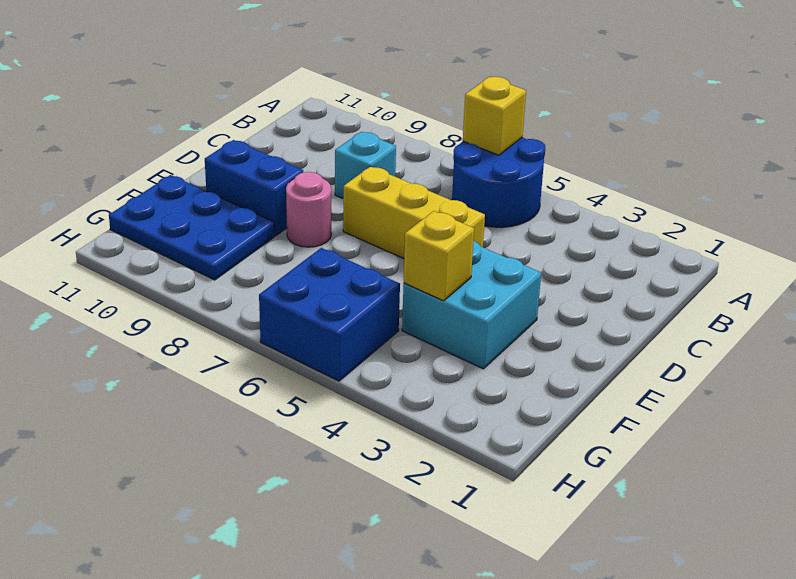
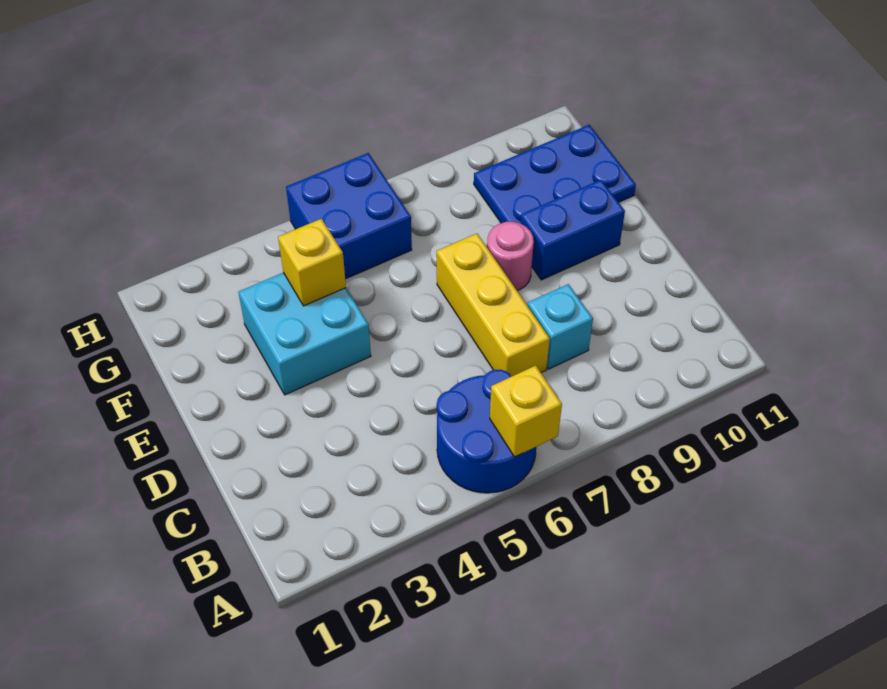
yellow brick D5:D7 level 1 -> yellow brick C7:E7 level 1

